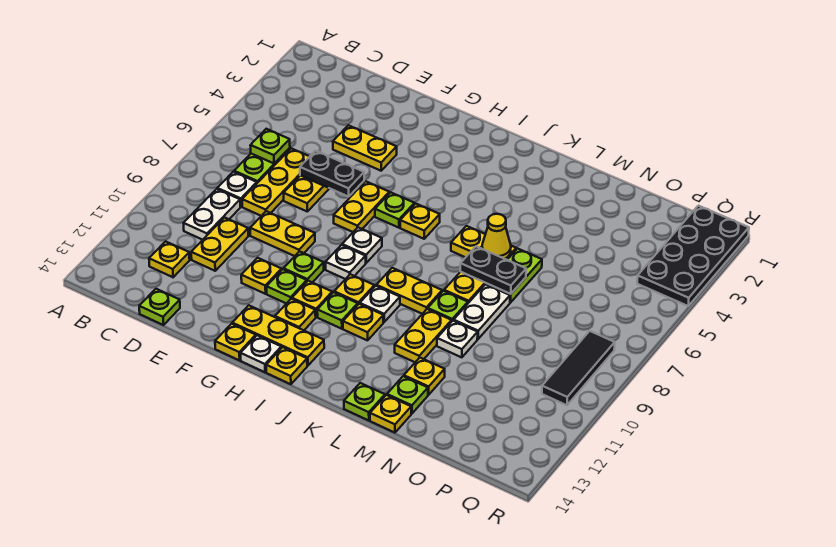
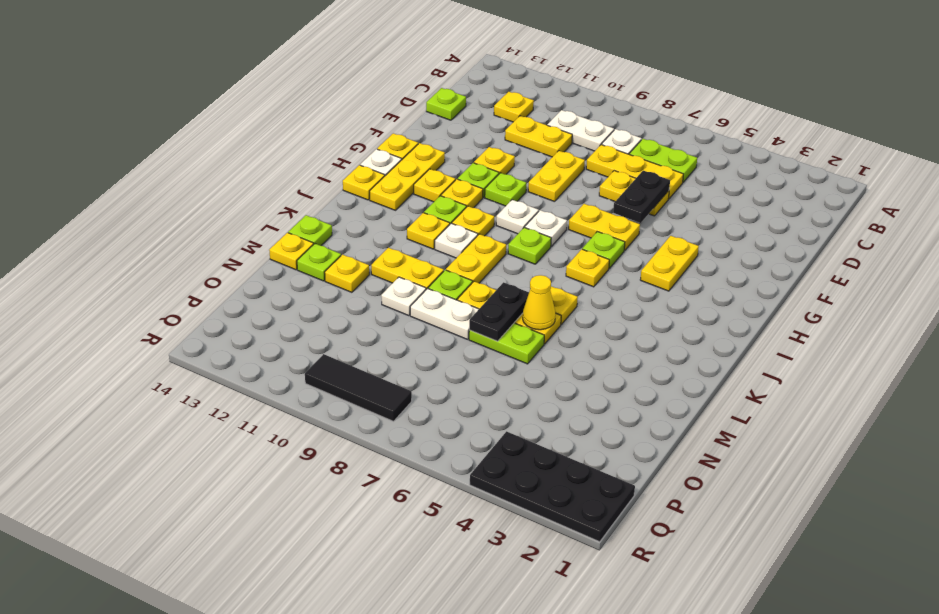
lime plate C6 level 2 -> lime plate I8 level 1
yellow plate E4:F4 level 1 -> yellow plate G4:H4 level 1

